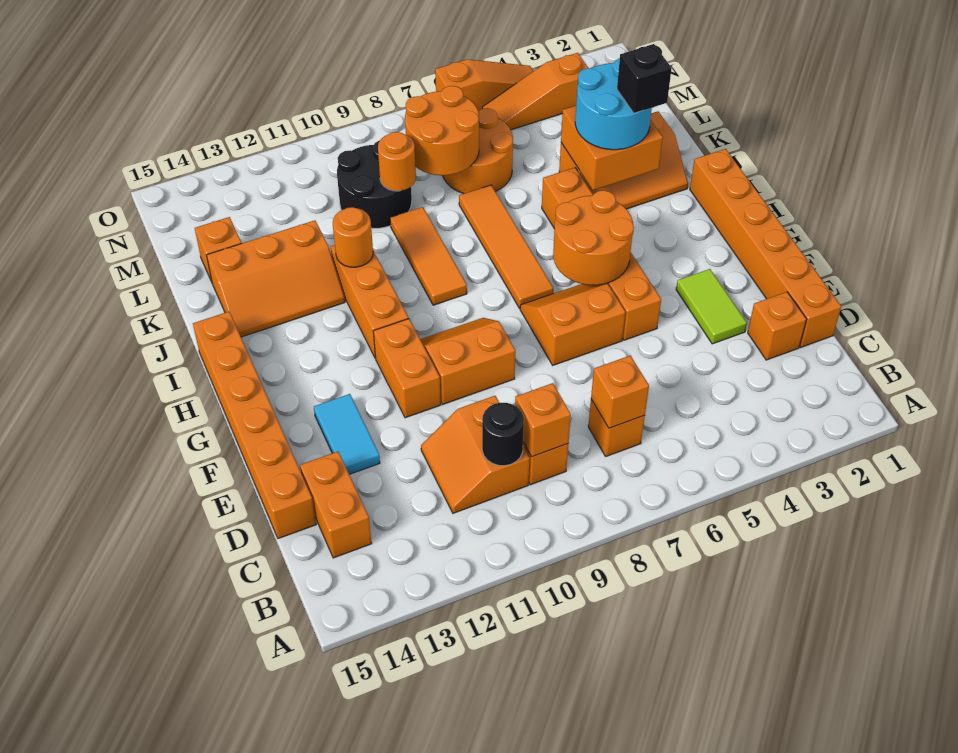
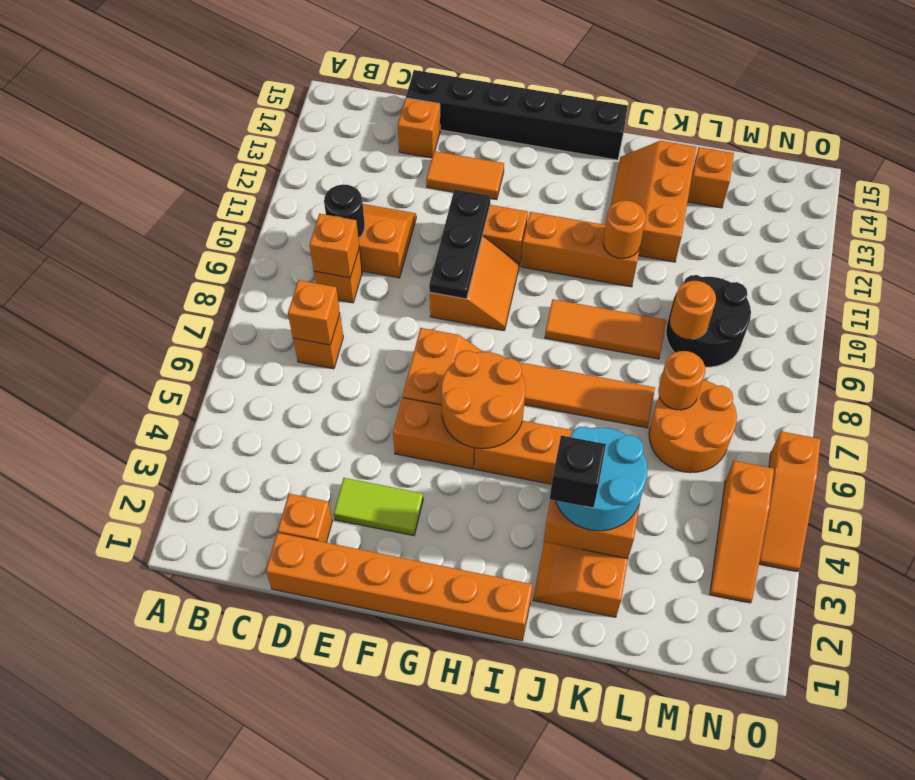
orange brick C14:D14 level 1 -> orange brick D14 level 1
orange brick D15:I15 level 1 -> black brick D15:I15 level 1
cyan tile E13:F13 level 1 -> orange tile E13:F13 level 1
none -> black plate F9:F11 level 2
orange round brick L7:M8 level 2 -> orange round brick L7 level 2
orange slope N3:N5 level 1 top 3 -> orange slope N3:N5 level 1 top 5

